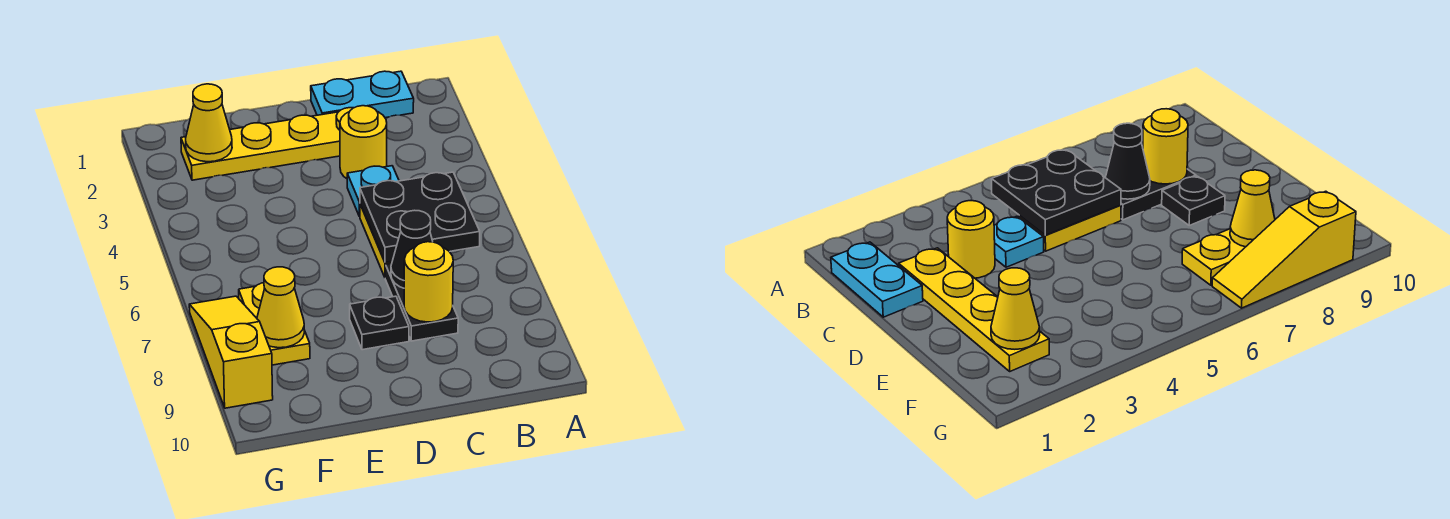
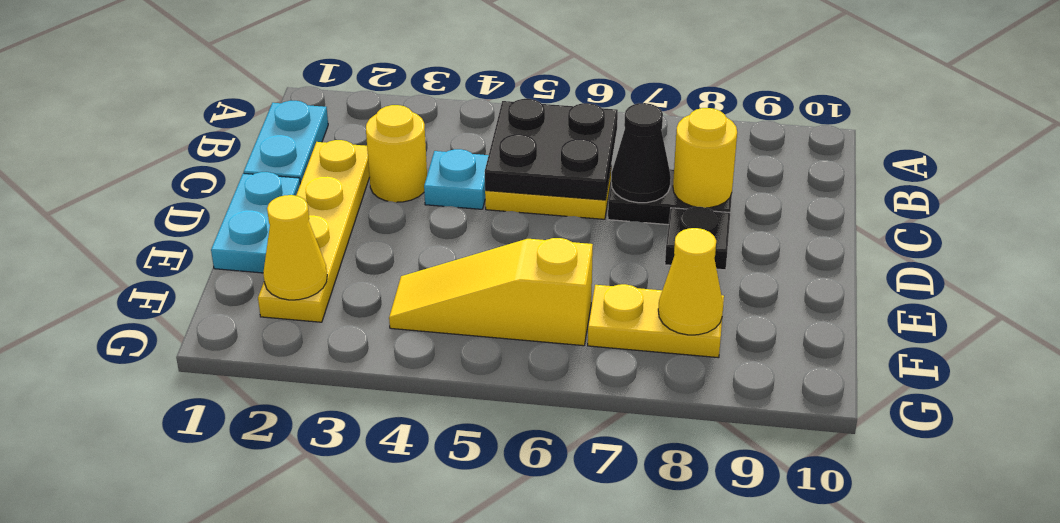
none -> cyan plate D1:E1 level 1
yellow slope G7:G9 level 1 top 9 -> yellow slope F4:F6 level 1 top 6

